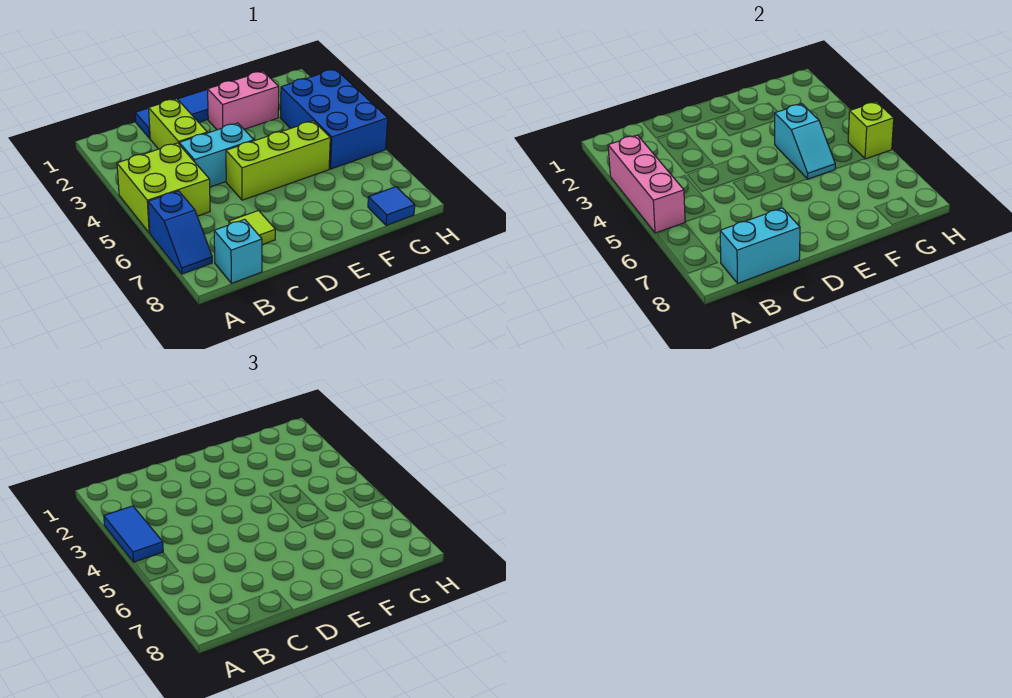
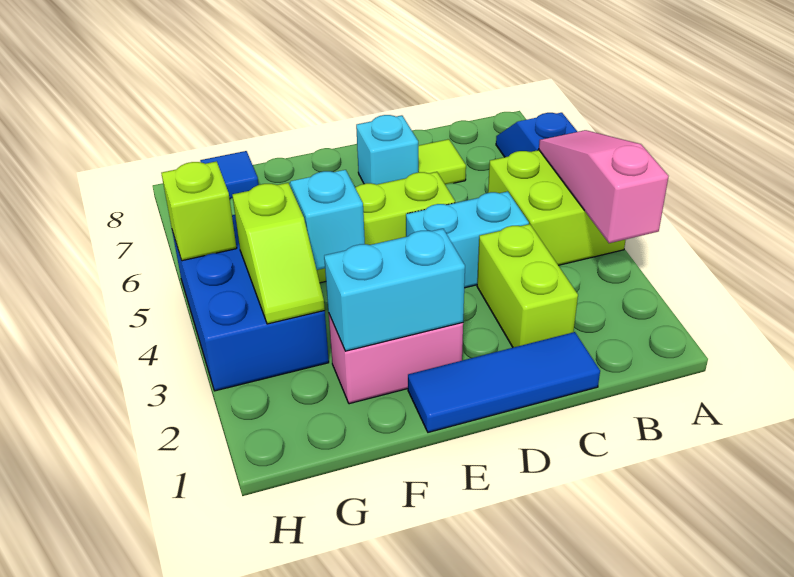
pink brick A3:A5 level 2 -> pink slope A3:A5 level 2 top 3
blue tile A3:A4 level 3 -> none
cyan brick B8 level 1 -> cyan brick D7 level 1
cyan brick B8:C8 level 2 -> cyan brick E2:F2 level 2
none -> lime slope G3:G4 level 2 top 4

